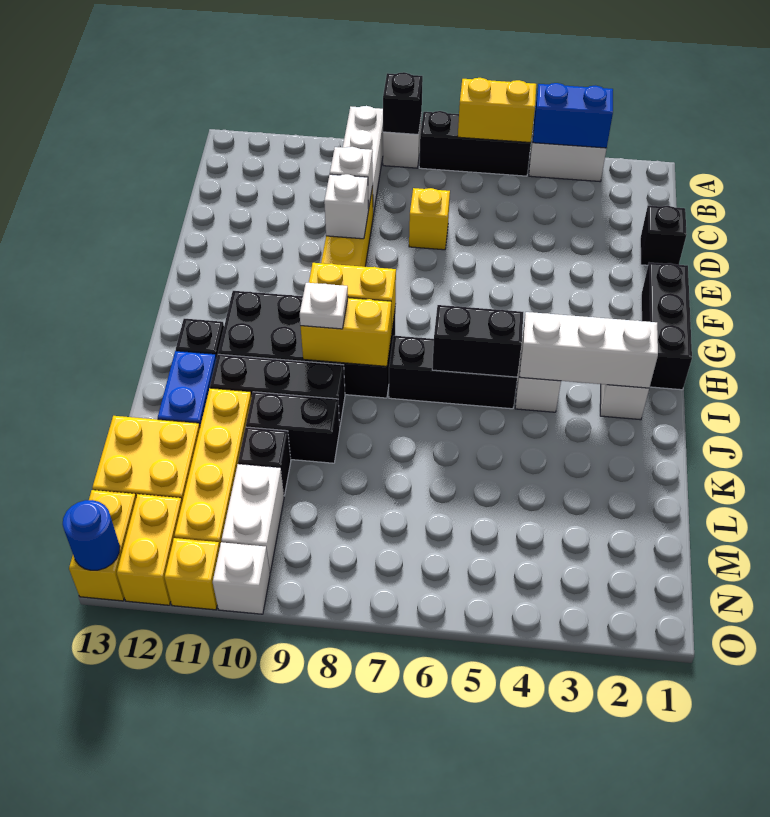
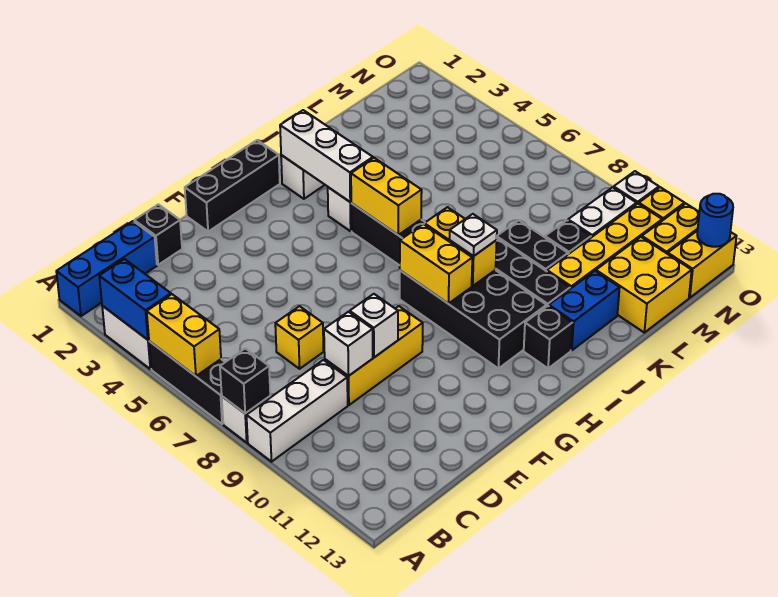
none -> blue brick A1:C1 level 1
black brick I5:I6 level 2 -> yellow brick I5:I6 level 2

